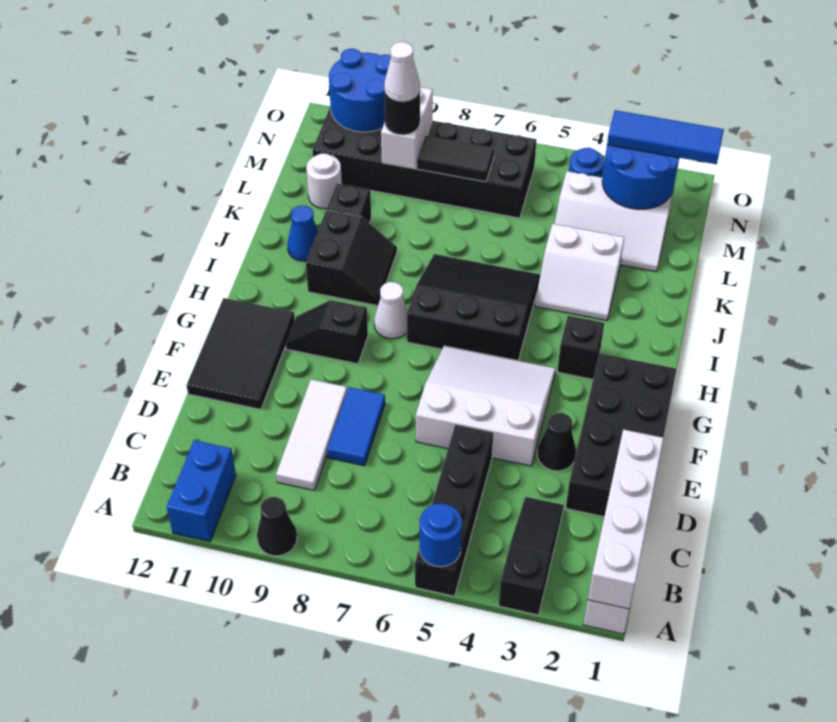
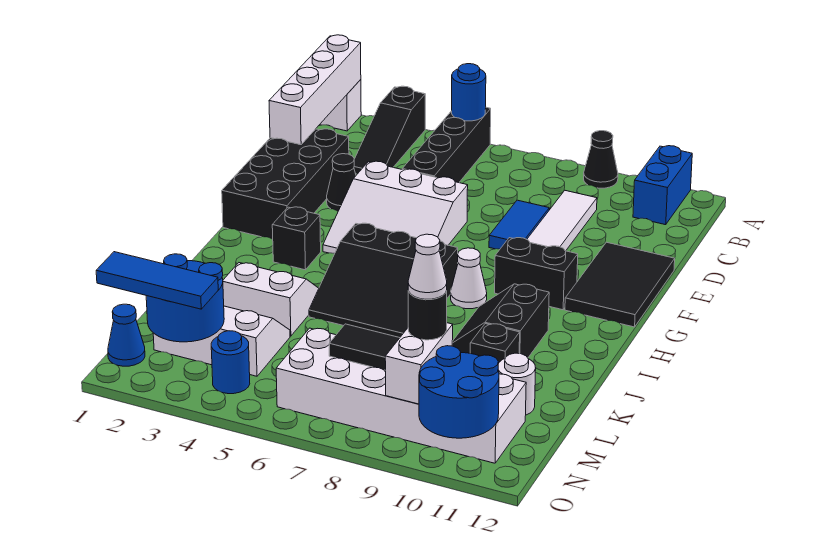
black slope G9:G10 level 1 top 9 -> black brick G9:G10 level 1
blue cone J11 level 1 -> blue cone N1 level 1
black brick M6:N11 level 1 -> white brick M6:N11 level 1

